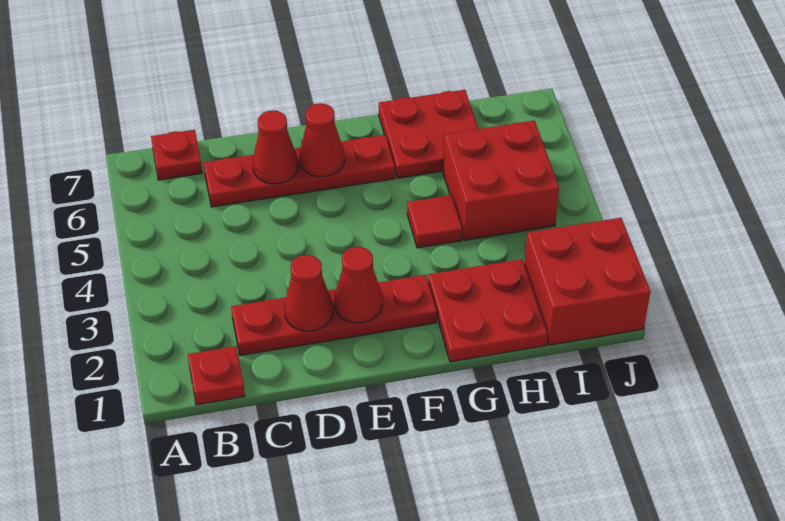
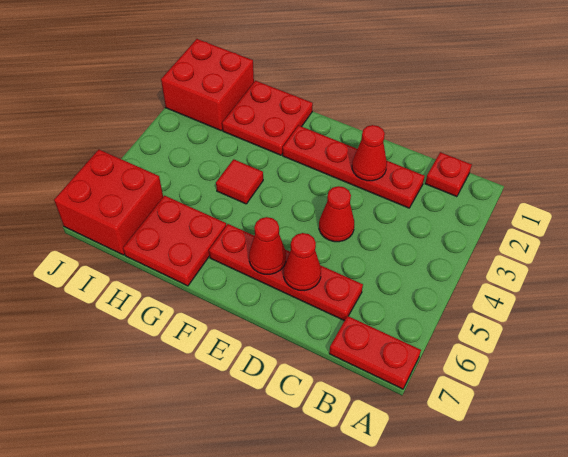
red plate B7 level 1 -> red plate A7:B7 level 1
red cone E2 level 2 -> red cone D4 level 1
red brick H4:I5 level 1 -> red brick I6:J7 level 1

